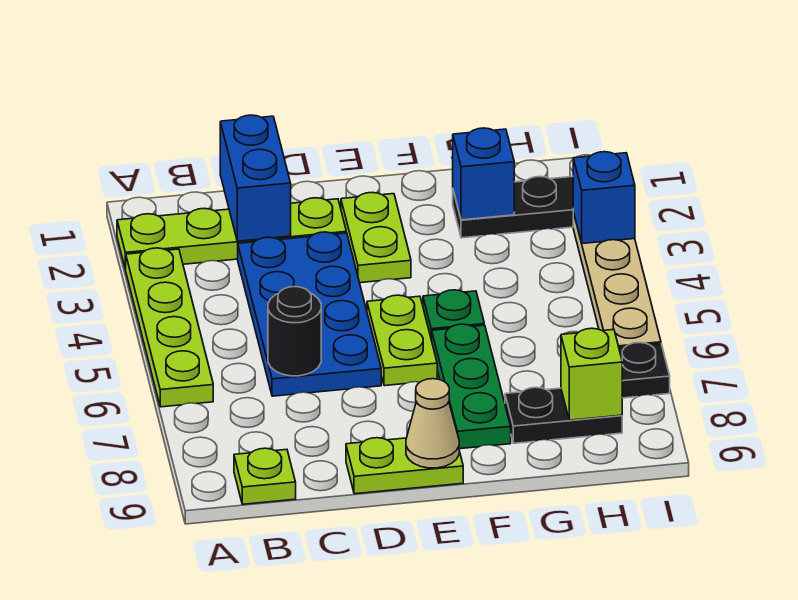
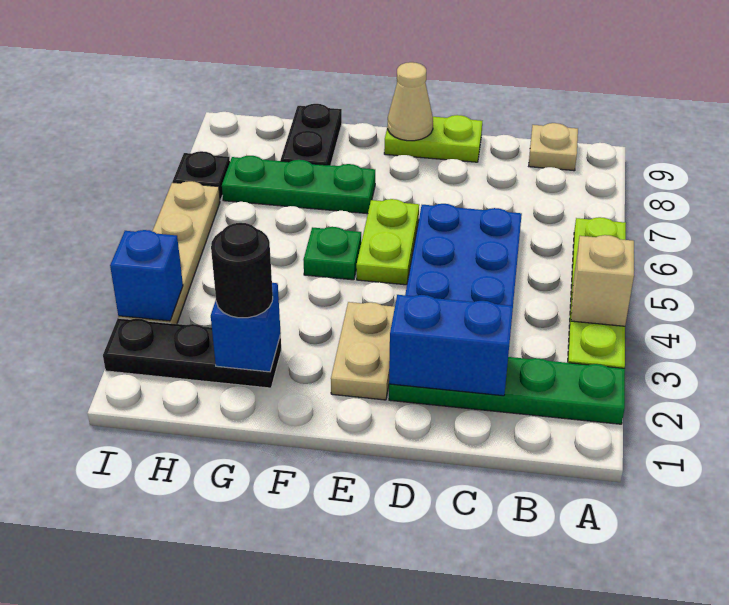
lime plate A2:D2 level 1 -> green plate A2:D2 level 1
none -> tan brick A4 level 2
lime plate B9 level 1 -> tan plate B9 level 1
blue brick C1:C2 level 2 -> blue brick C2:D2 level 2
black round brick C6 level 2 -> black round brick G2 level 3
lime plate E2:E3 level 1 -> tan plate E2:E3 level 1
green plate F6:F8 level 1 -> green plate F7:H7 level 1
black plate G8:H8 level 1 -> black plate G8:G9 level 1
lime brick H8 level 2 -> none

